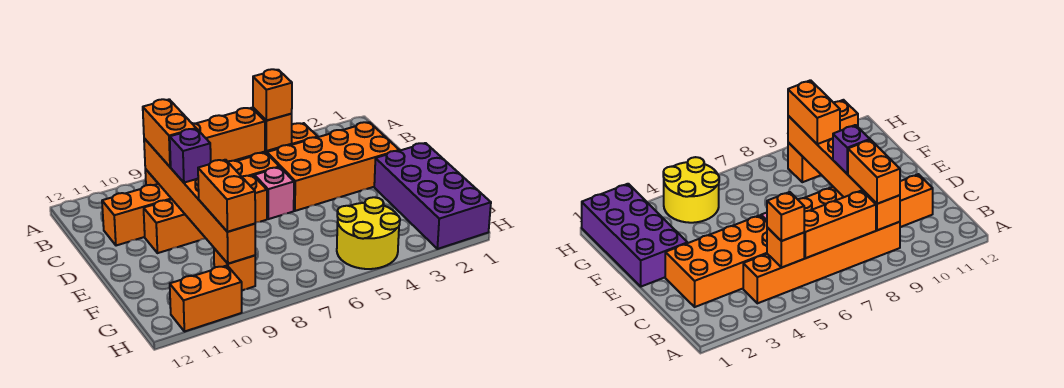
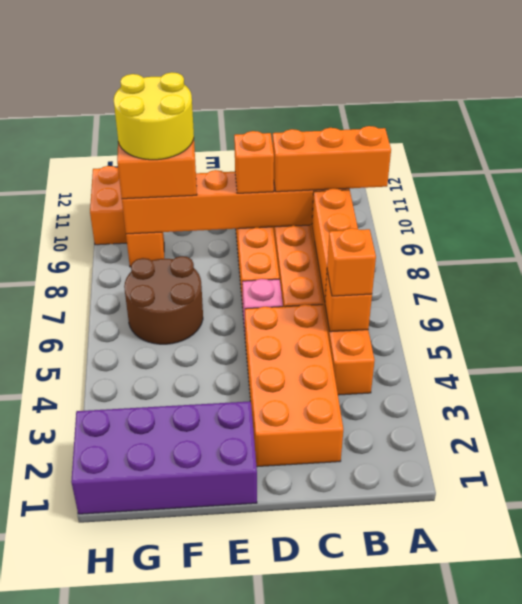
orange brick B9:C9 level 3 -> orange brick A9:C9 level 3
purple brick D9 level 3 -> orange brick D9 level 3
none -> brown round brick F6:G7 level 1
yellow round brick G4:H5 level 1 -> yellow round brick F9:G10 level 4

